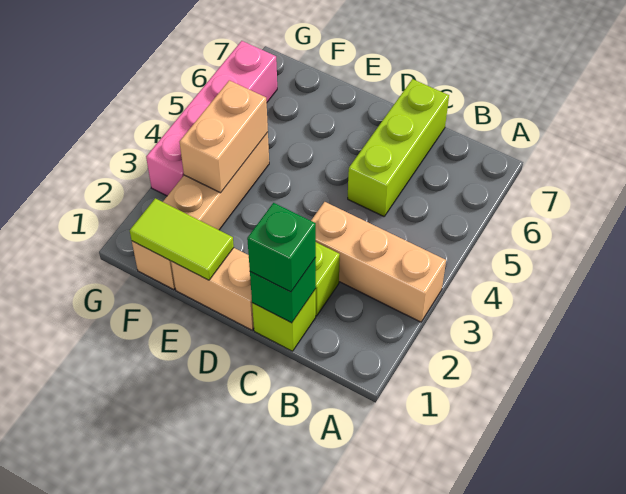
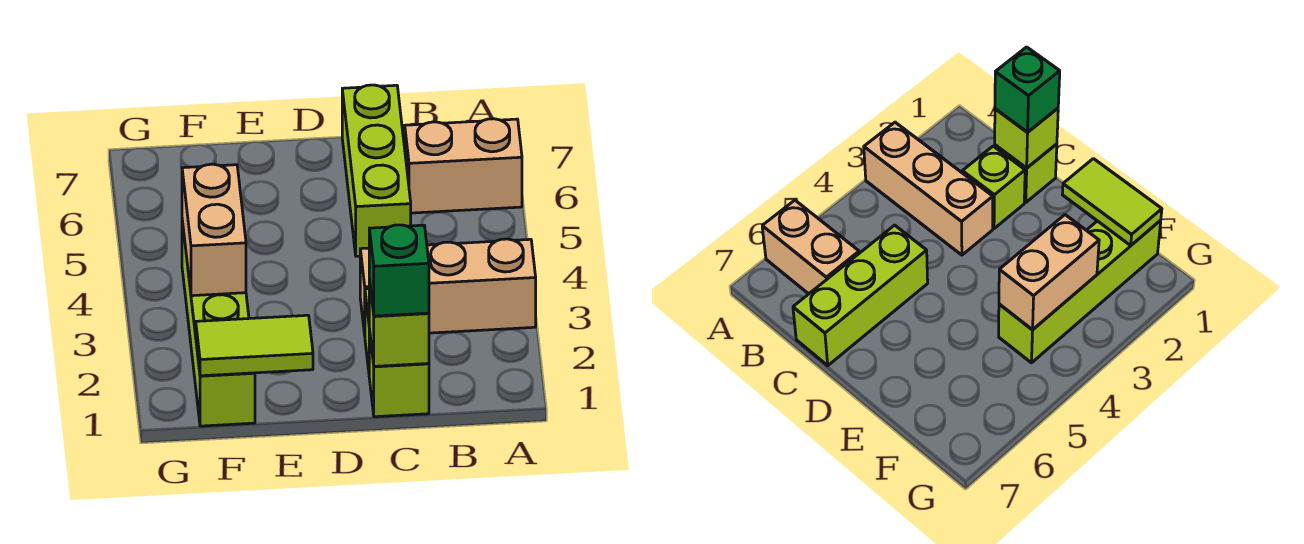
green brick C1 level 2 -> lime brick C1 level 2
tan brick D1:E1 level 1 -> tan brick A6:B6 level 1
tan brick F1:F4 level 1 -> lime brick F1:F4 level 1
pink brick G3:G6 level 1 -> none

